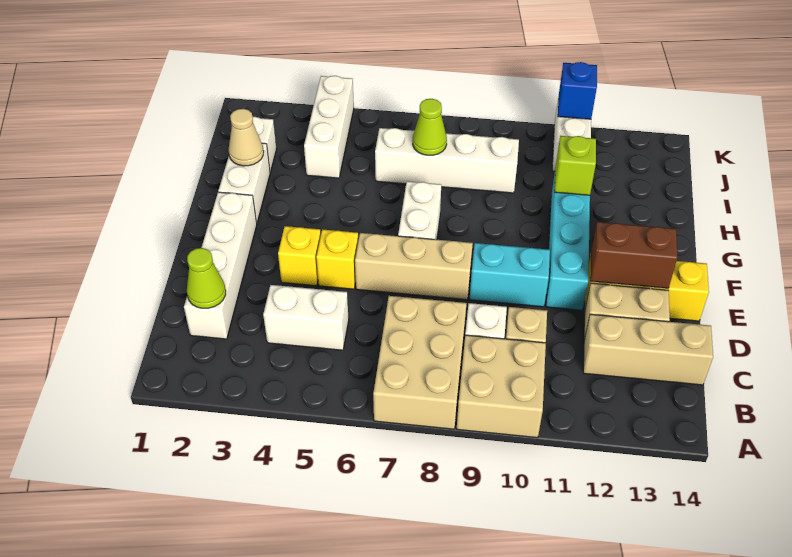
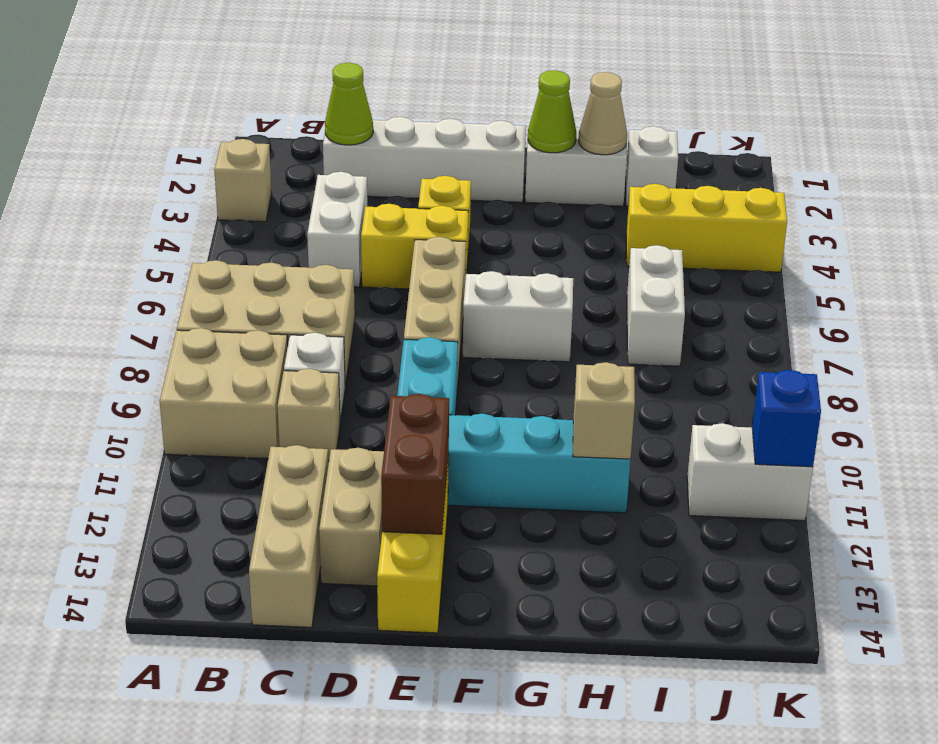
none -> tan brick A3 level 1
yellow brick E5 level 1 -> yellow brick D5:E5 level 1
lime brick H11 level 2 -> tan brick H11 level 2
white brick I4:K4 level 1 -> yellow brick I4:K4 level 1
white brick I6:I9 level 1 -> white brick I6:I7 level 1
lime cone I7 level 2 -> lime cone G2 level 2

